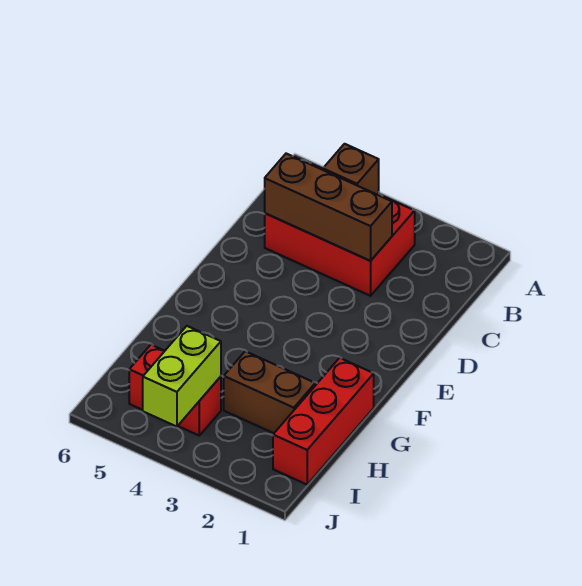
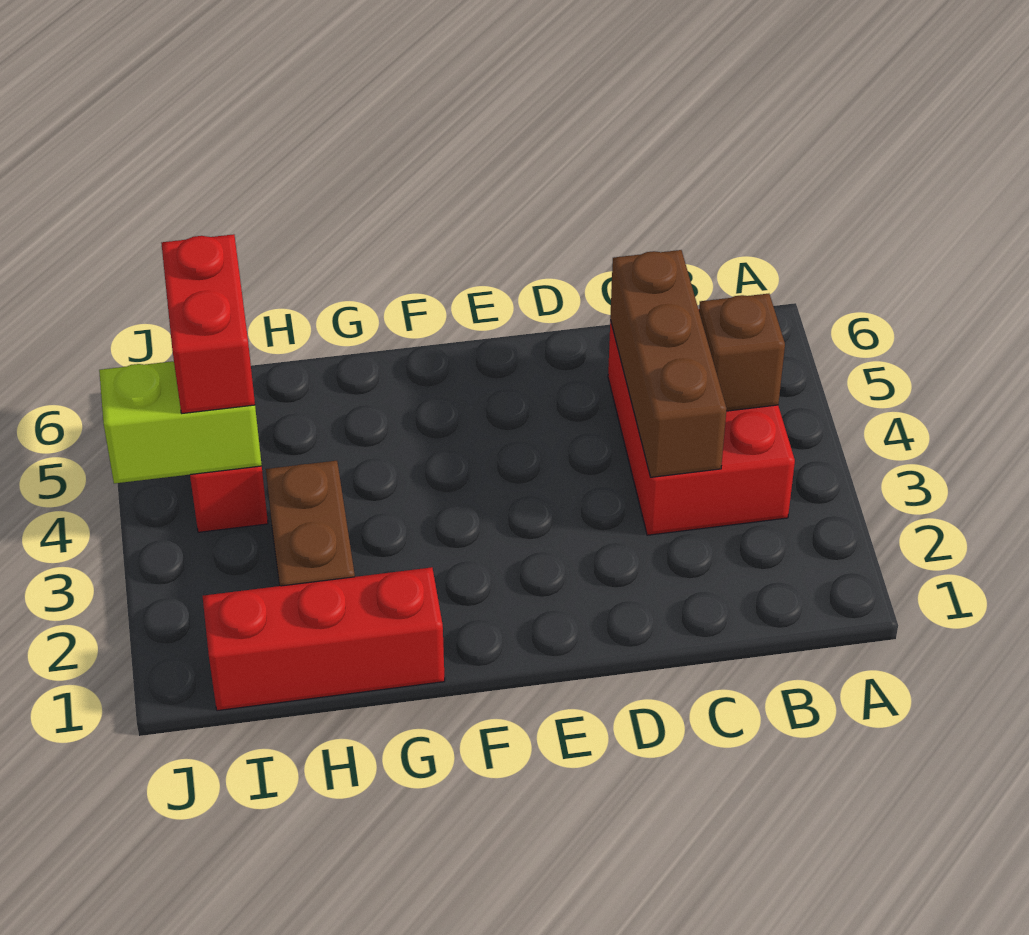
none -> red brick I4:I5 level 3

